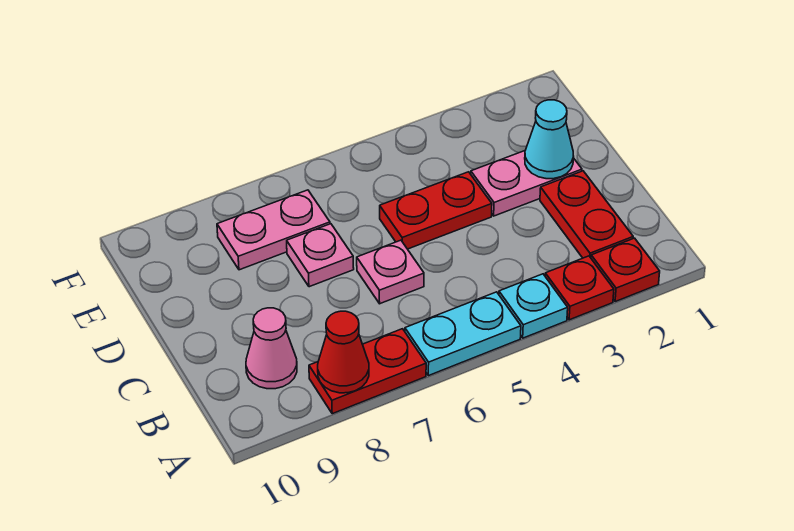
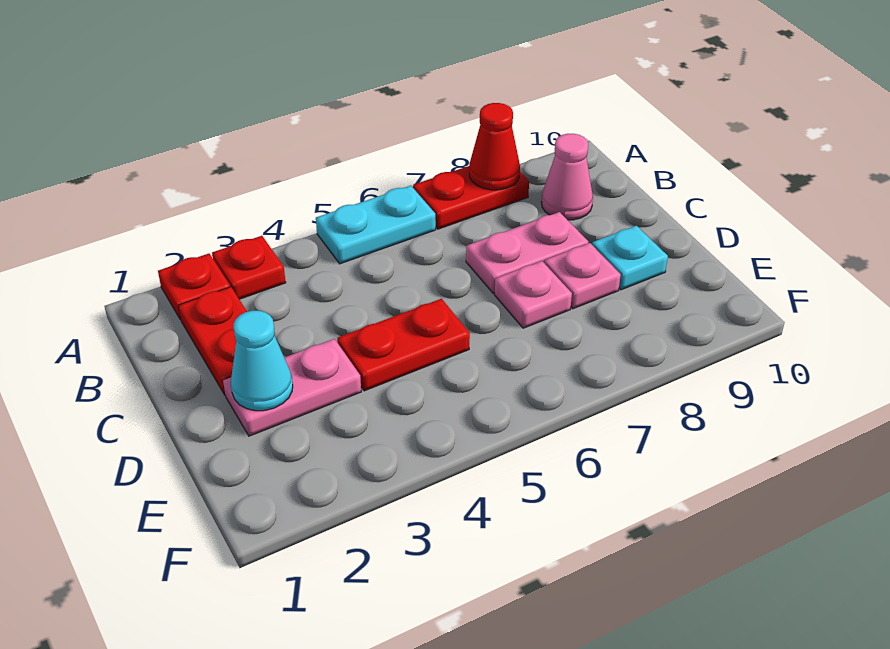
cyan plate A4 level 1 -> cyan plate D9 level 1
pink plate C6 level 1 -> pink plate D8 level 1
pink plate E7:E8 level 1 -> pink plate C7:C8 level 1

